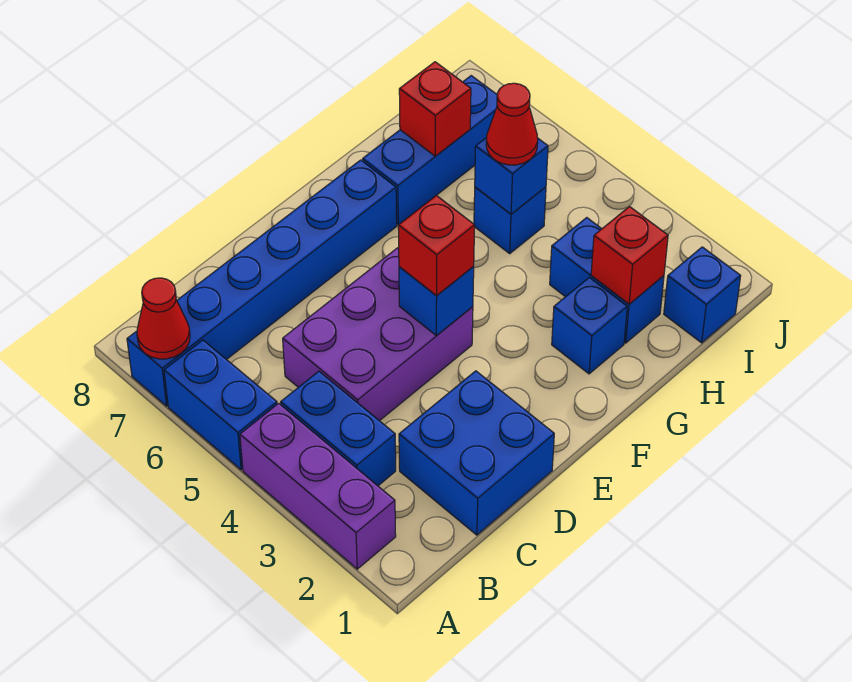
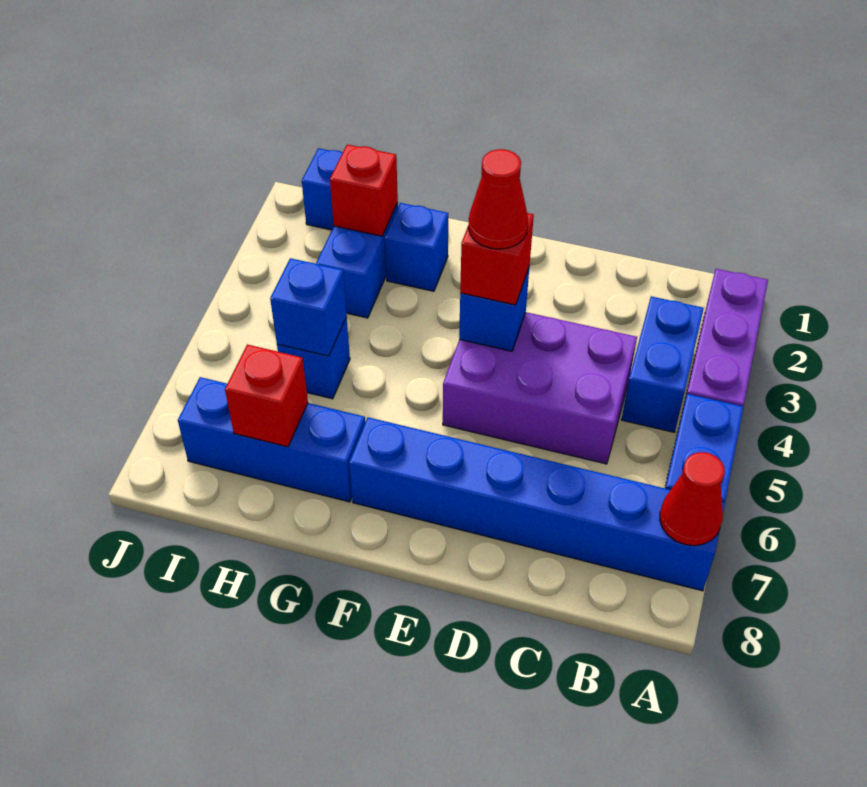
blue brick C1:D2 level 1 -> none
red cone H5 level 3 -> red cone E4 level 4

